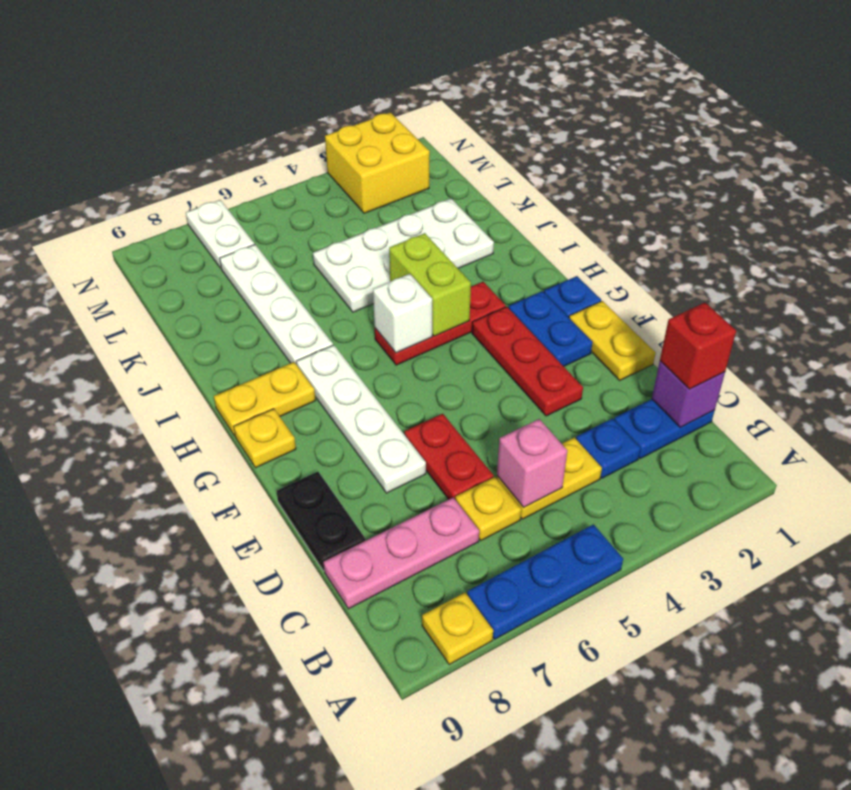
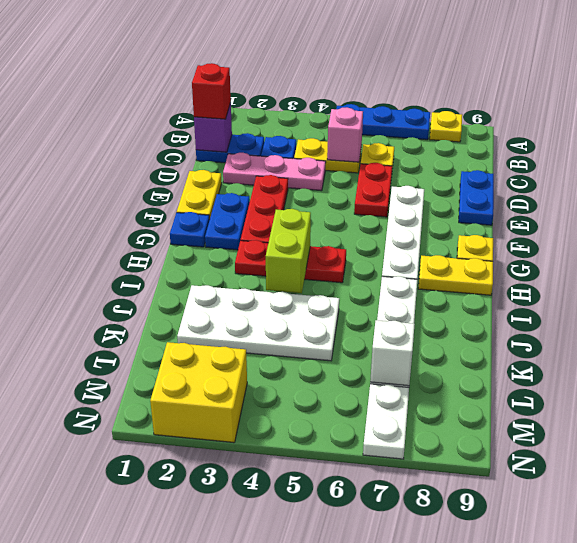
pink plate C7:C9 level 1 -> pink plate D2:D4 level 1
black plate D9:E9 level 1 -> blue plate D9:E9 level 1
white brick H5 level 2 -> white brick L7 level 2

